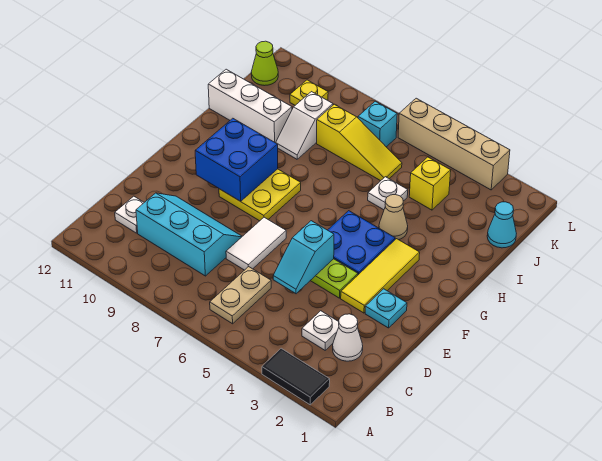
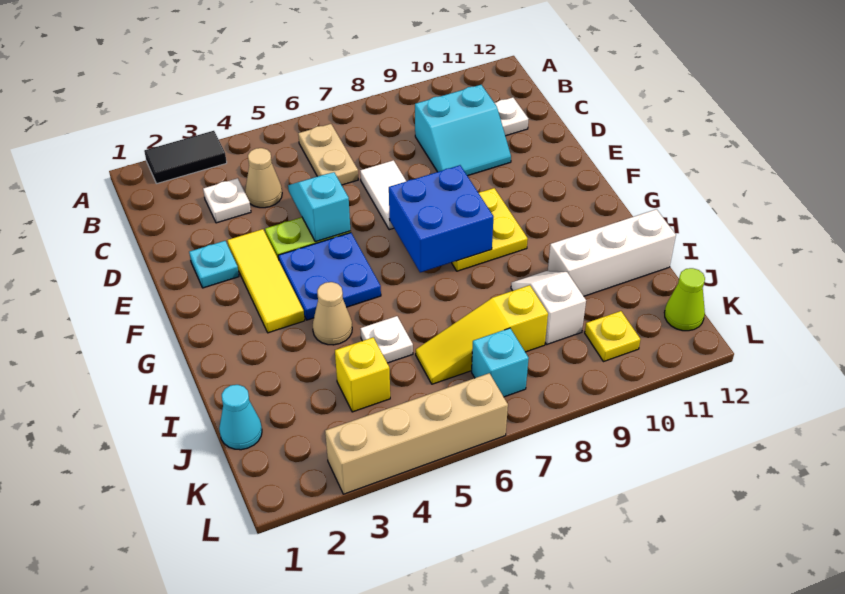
white cone C2 level 1 -> none
none -> tan cone C4 level 1
cyan slope C8:D10 level 1 top C -> cyan slope C9:D10 level 1 top C
blue brick F9:G10 level 2 -> blue brick F7:G8 level 2

